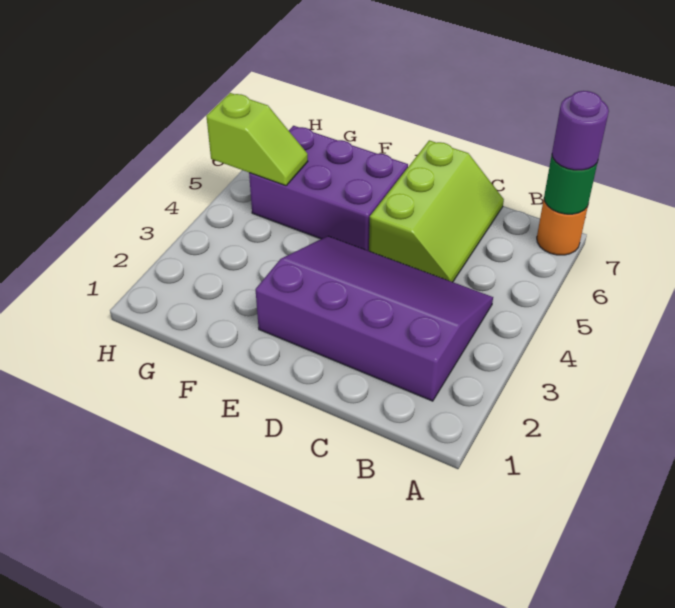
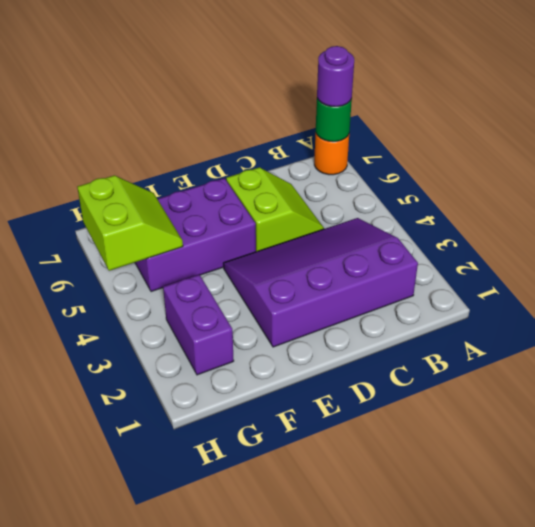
lime slope C5:D7 level 1 top D -> lime slope C5:D6 level 1 top D
none -> purple brick G2:G3 level 1
lime slope G5:H5 level 2 top H -> lime slope G5:H6 level 2 top H

